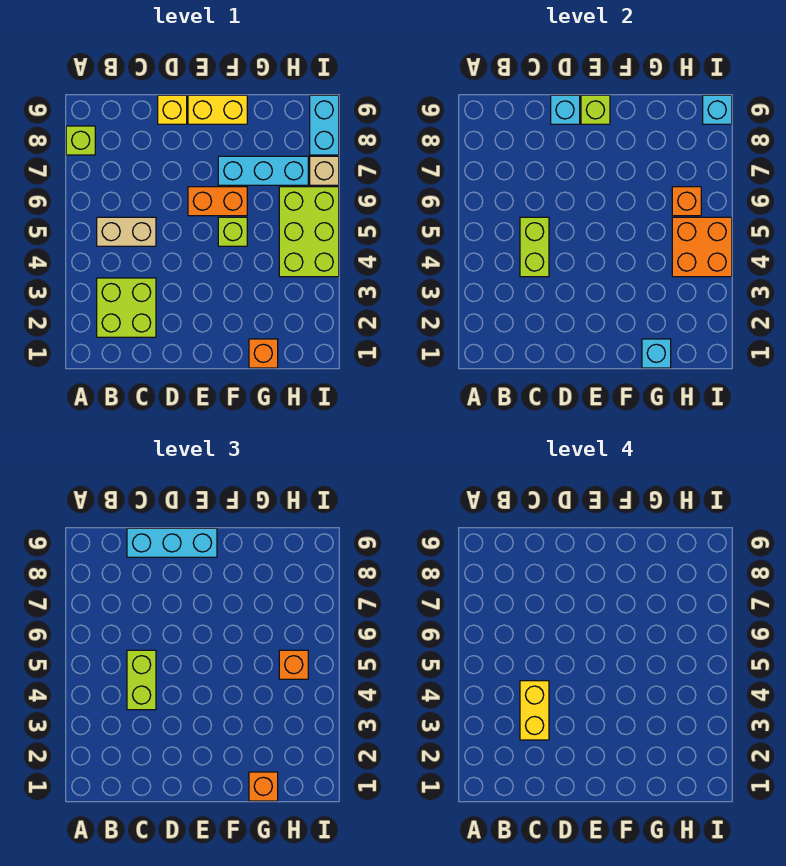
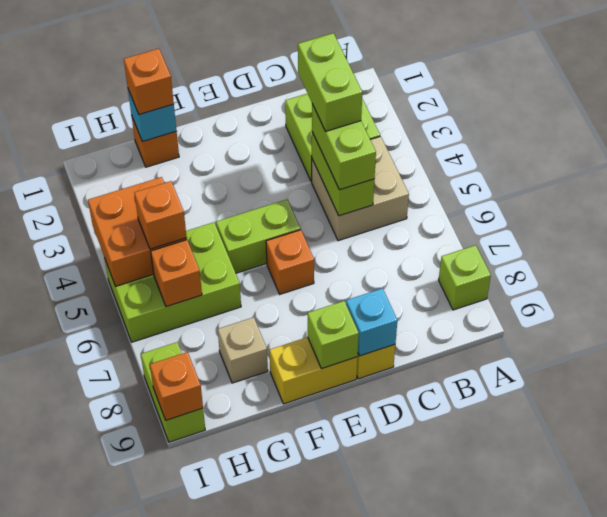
tan brick B5:C5 level 1 -> tan brick B4:C5 level 1
yellow brick C3:C4 level 4 -> lime brick C3:C4 level 4
cyan brick C9:E9 level 3 -> none
orange brick E6:F6 level 1 -> orange brick E6 level 1
lime brick F5 level 1 -> lime brick E5:F5 level 1
cyan brick F7:H7 level 1 -> none
lime brick H4:I6 level 1 -> lime brick G5:I6 level 1
tan brick I7 level 1 -> tan brick G8 level 1
cyan brick I8:I9 level 1 -> lime brick I8:I9 level 1
cyan brick I9 level 2 -> orange brick I9 level 2

